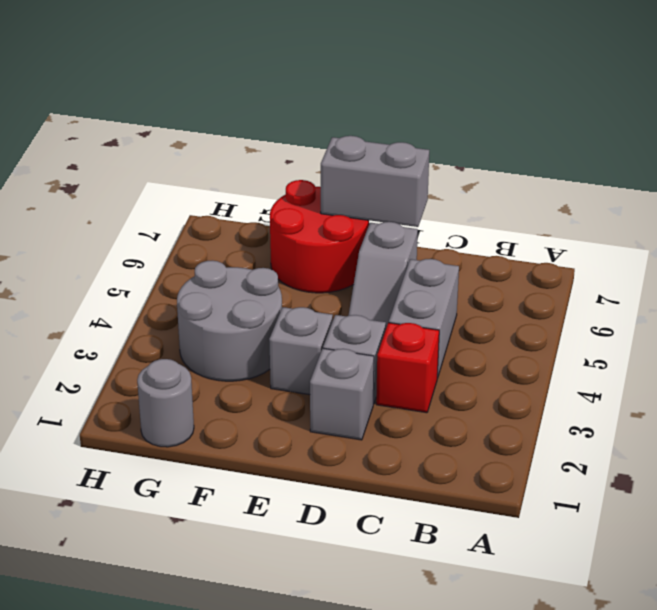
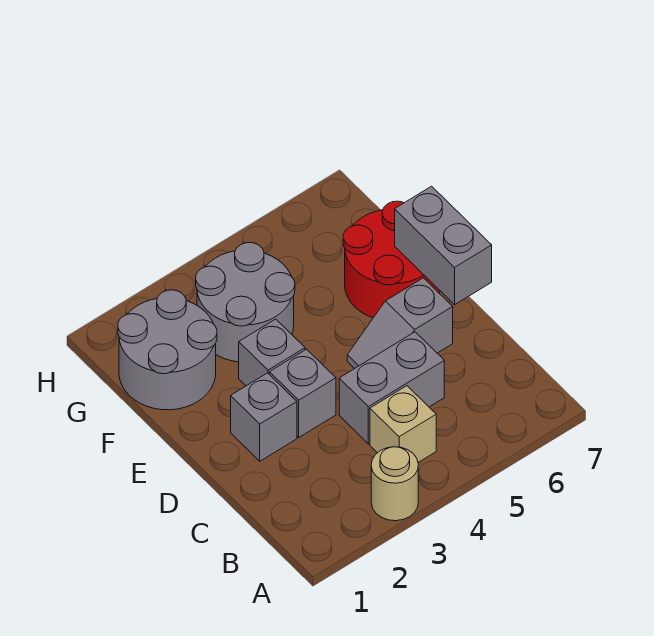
none -> tan round brick A3 level 1
none -> tan brick B4 level 1
red brick C3 level 1 -> none
grey round brick G1 level 1 -> grey round brick F1:G2 level 1

